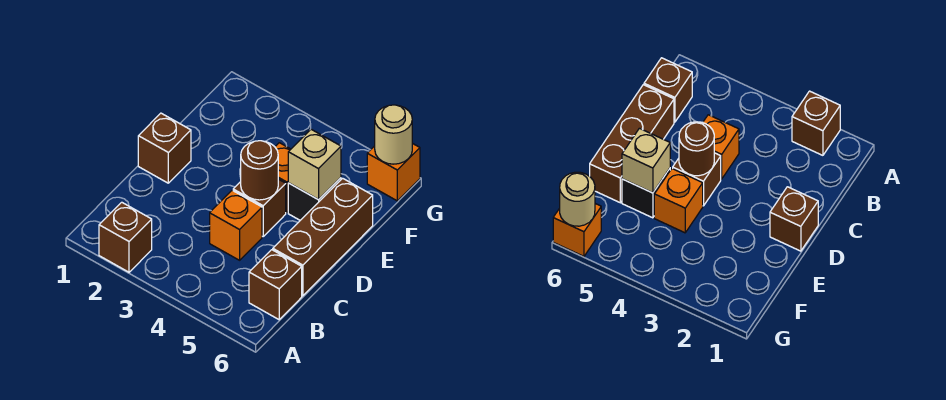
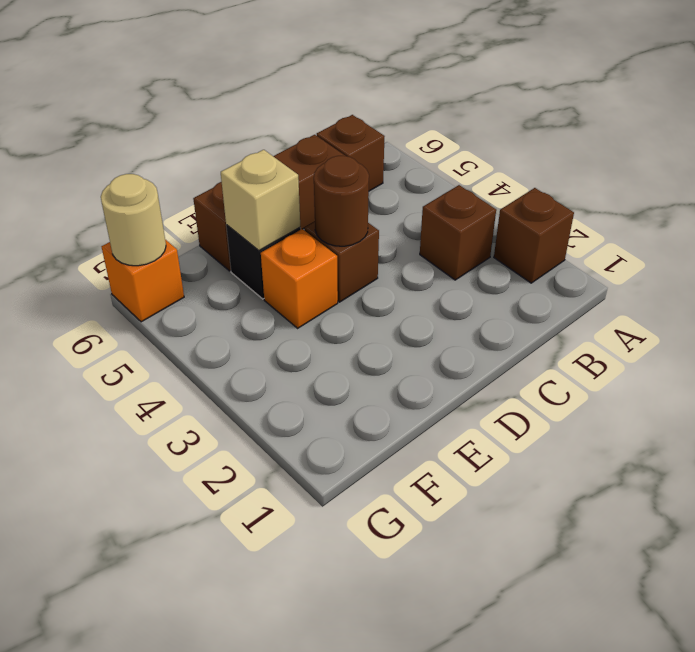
orange brick C4 level 1 -> none
brown brick D1 level 1 -> brown brick B3 level 1

